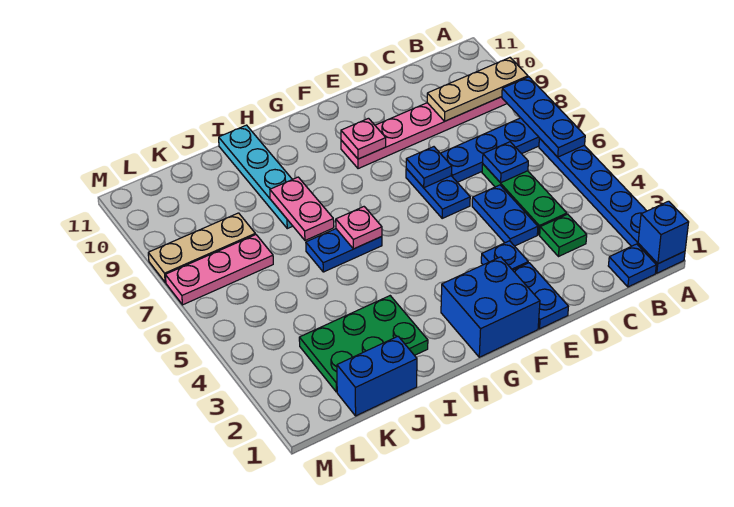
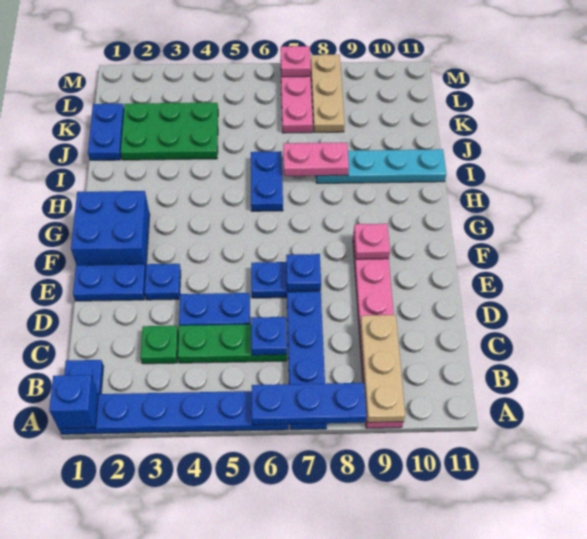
pink plate H6 level 2 -> pink plate M7 level 2
green plate I2:K3 level 1 -> green plate J2:K4 level 1
blue brick J1:K1 level 1 -> blue plate J1:K1 level 1

